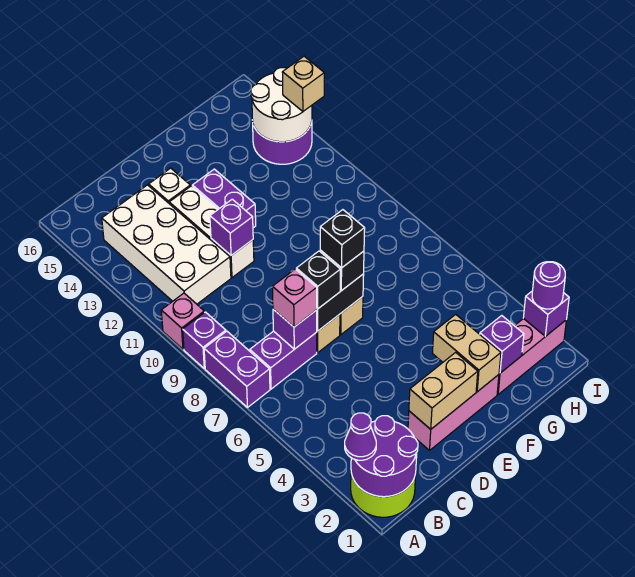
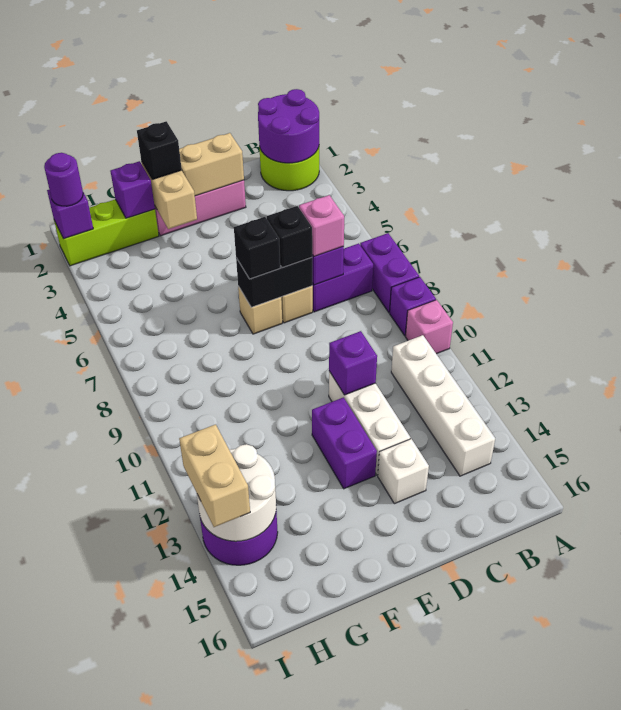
purple cone A2 level 3 -> none
white brick B11:C14 level 1 -> white brick B11:B14 level 1
black brick E7 level 4 -> black brick F2 level 3
pink brick G2:I2 level 1 -> lime brick G2:I2 level 1
tan brick I13 level 3 -> tan brick I13:I14 level 3

